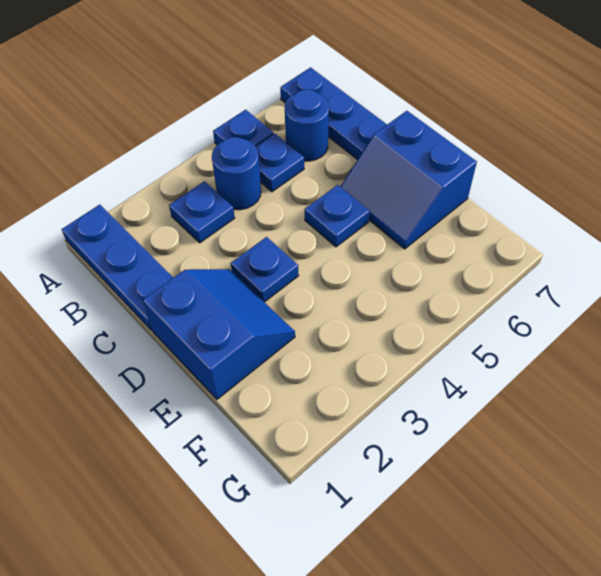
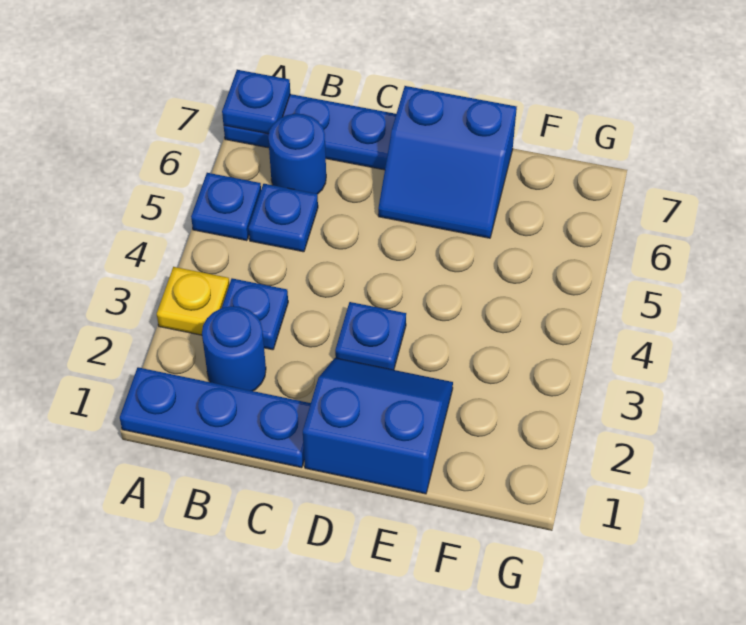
none -> yellow plate A3 level 1
blue round brick B4 level 1 -> blue round brick B2 level 1
blue plate D5 level 1 -> blue plate A7 level 2

